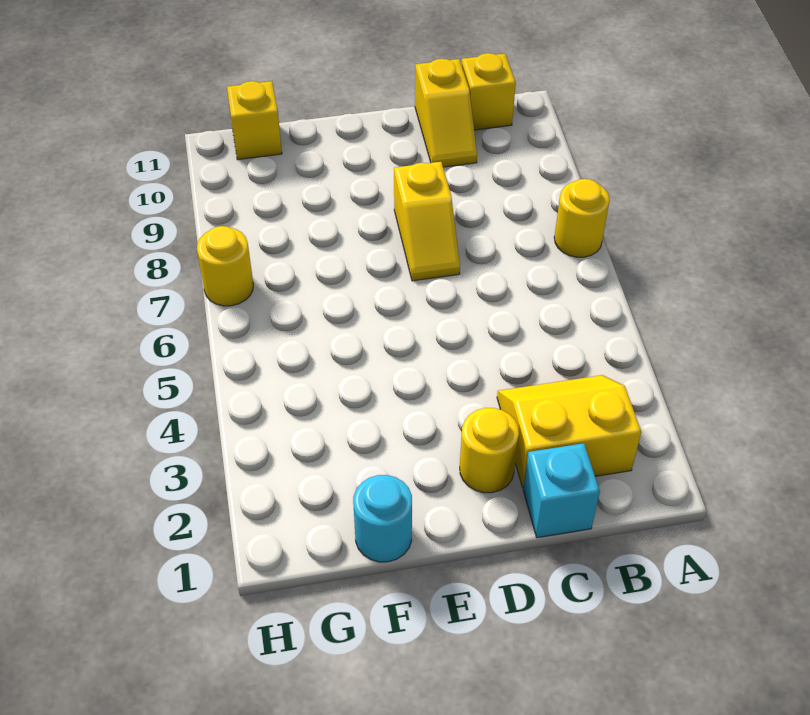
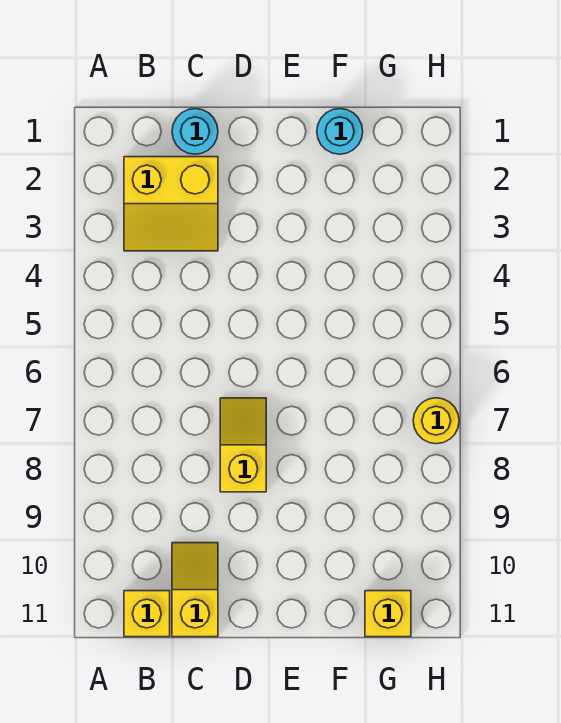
yellow round brick A7 level 1 -> none
cyan brick C1 level 1 -> cyan round brick C1 level 1
yellow round brick D2 level 1 -> none

